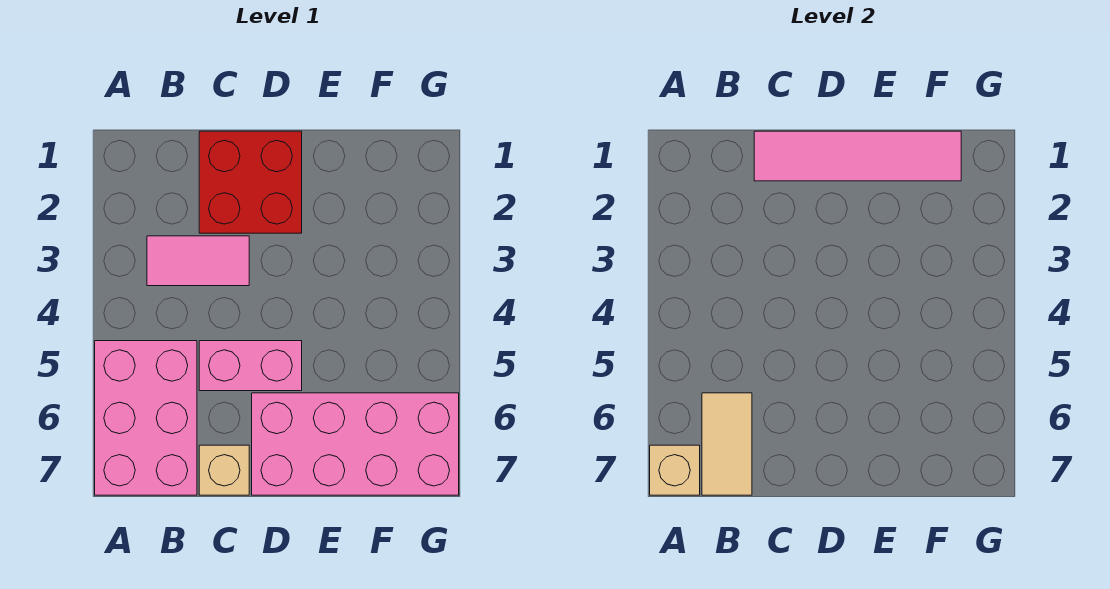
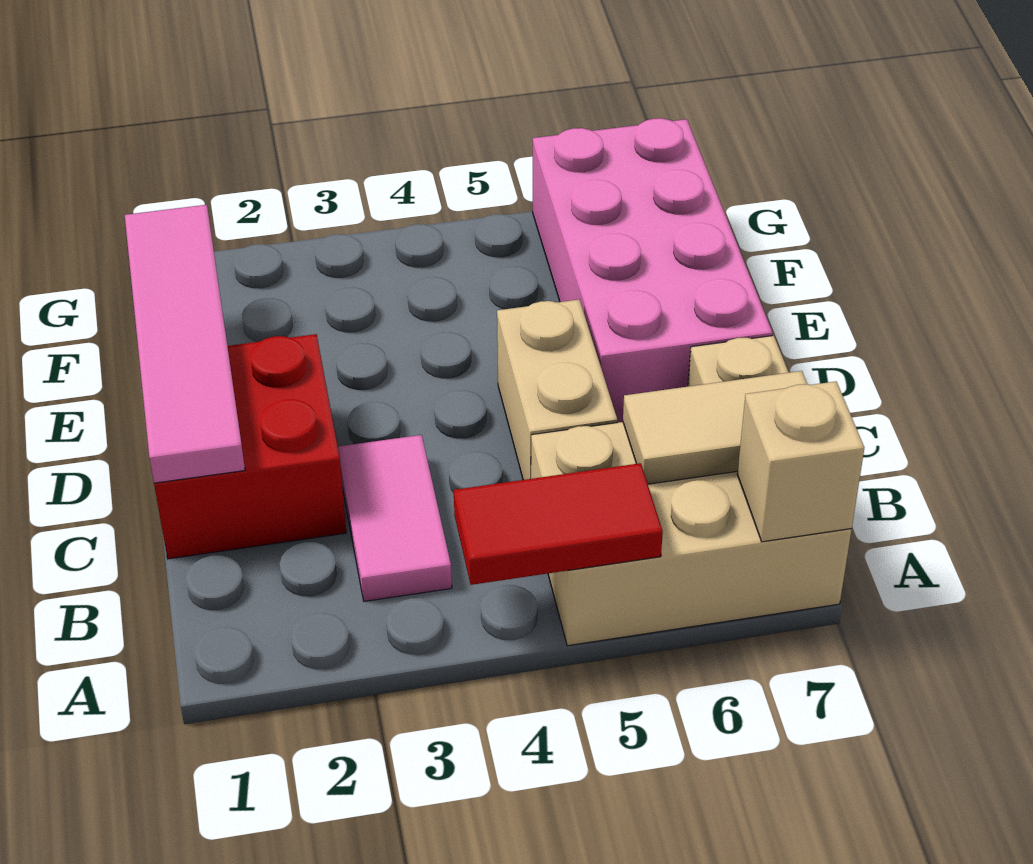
none -> red tile A4:A5 level 2
pink brick A5:B7 level 1 -> tan brick A5:B7 level 1
pink brick C5:D5 level 1 -> tan brick C5:D5 level 1

